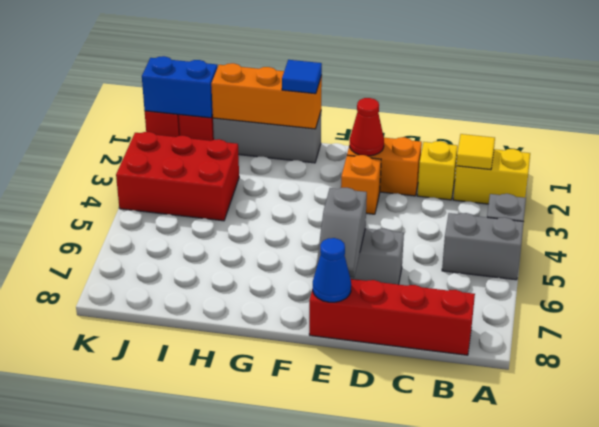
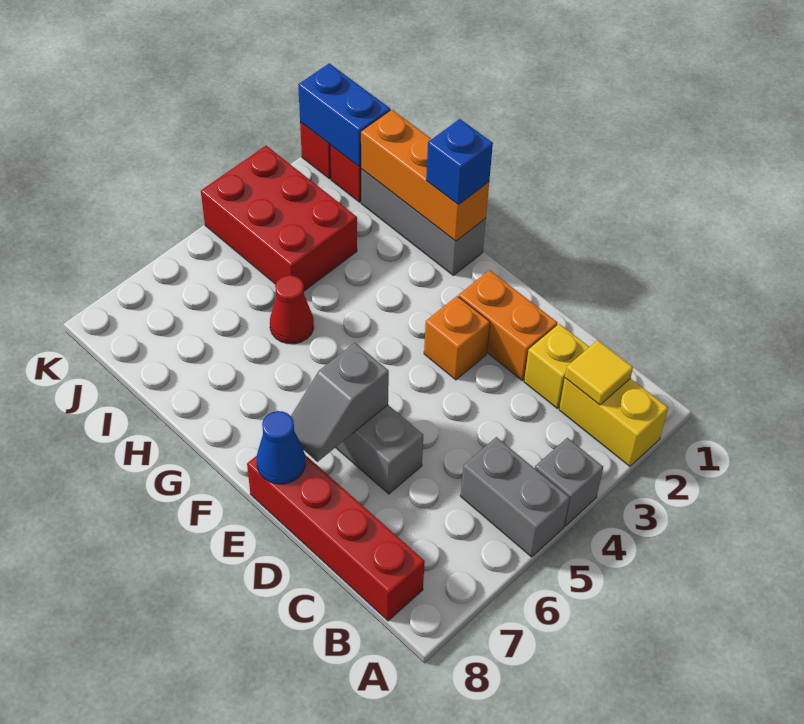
red cone E2 level 2 -> red cone H5 level 1
blue tile G1 level 3 -> blue brick G1 level 3

